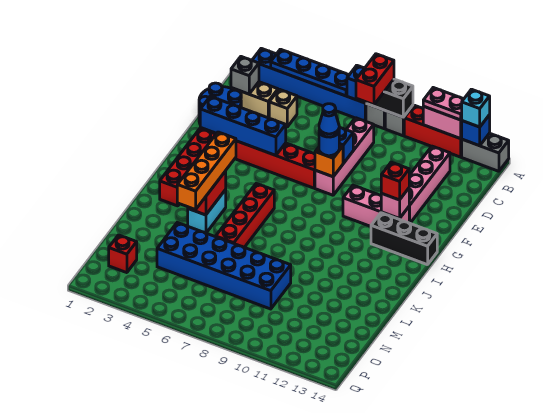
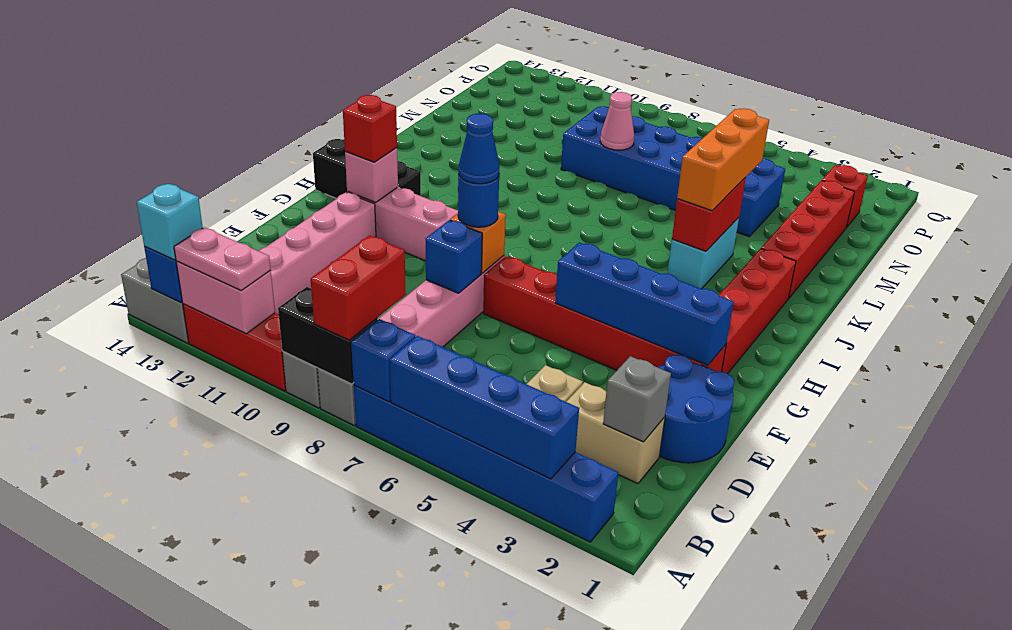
blue plate A3:A6 level 2 -> blue brick A3:A6 level 2
orange brick I4:L4 level 3 -> orange brick J4:L4 level 3
red brick I6:L6 level 1 -> red brick K2:N2 level 1
none -> pink cone M8 level 2

